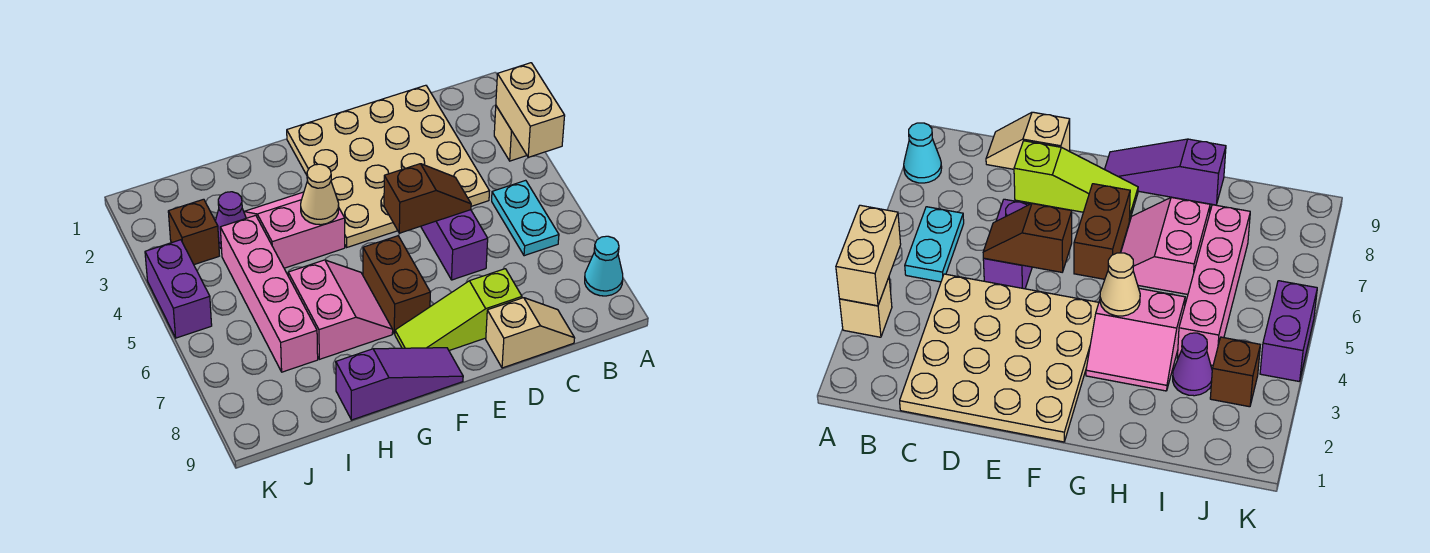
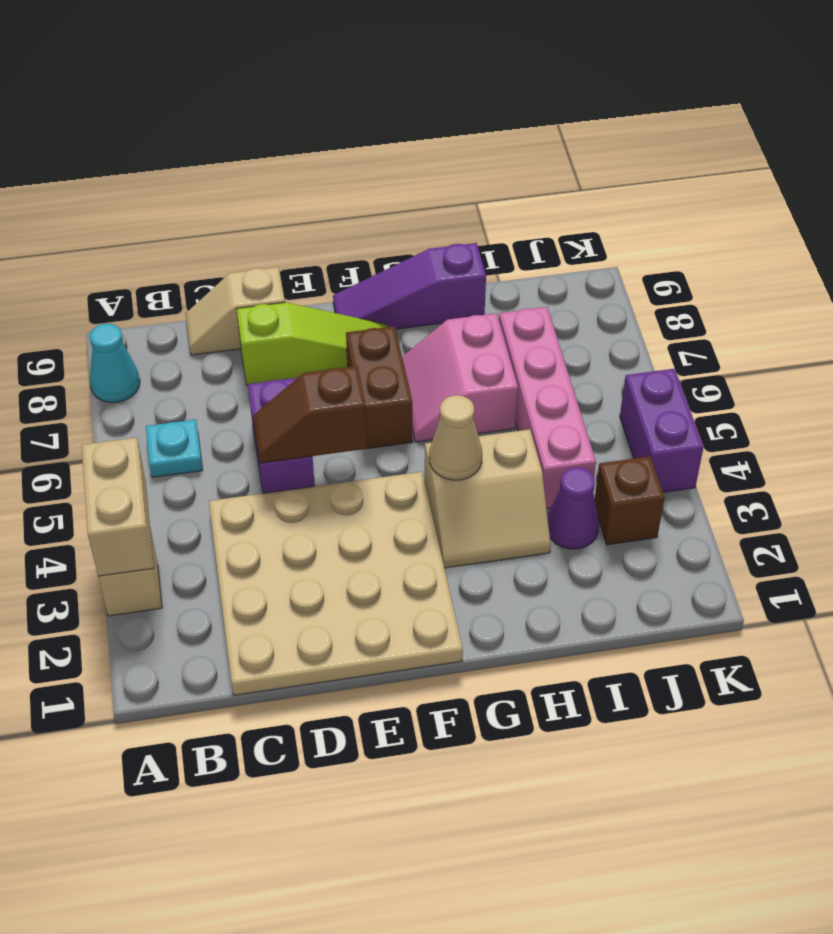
cyan plate B5:B6 level 1 -> cyan plate B6 level 1
pink slope G3:H4 level 1 top 4 -> tan slope G3:H4 level 1 top 4

